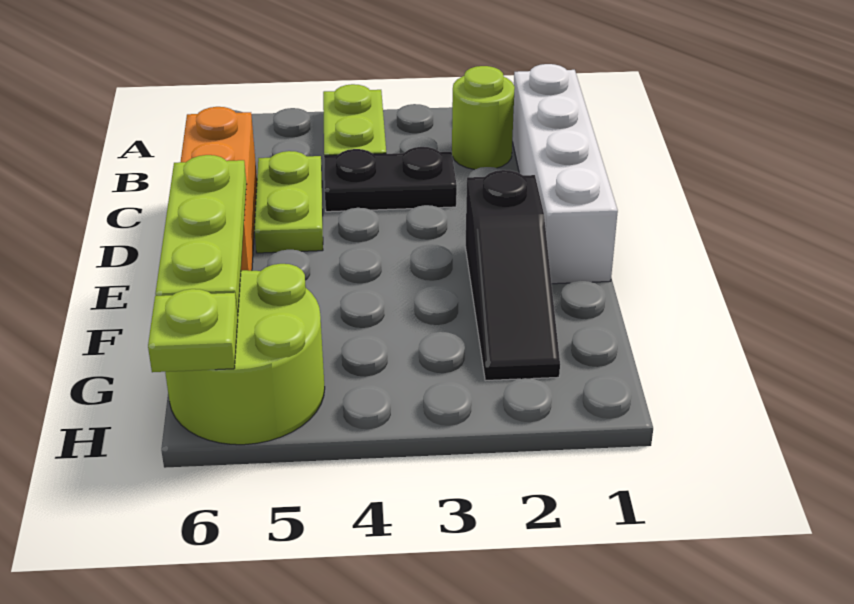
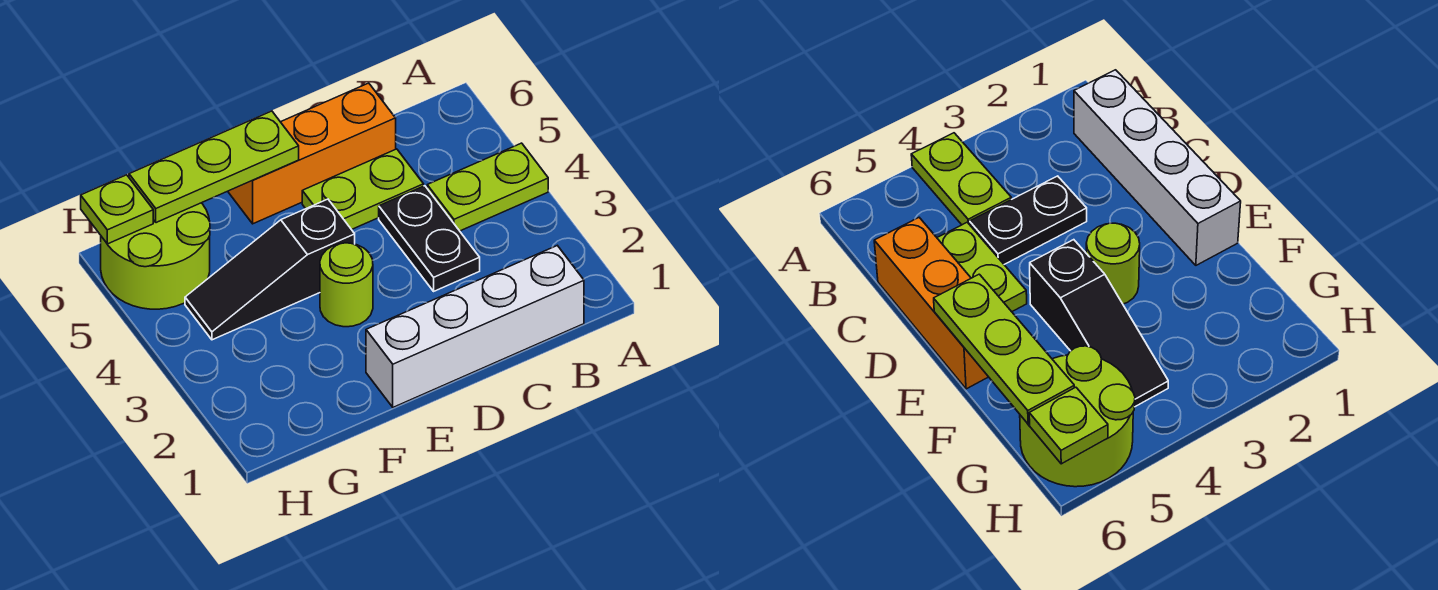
lime round brick B2 level 1 -> lime round brick E3 level 1
black slope E2:G2 level 1 top E -> black slope E4:G4 level 1 top E

